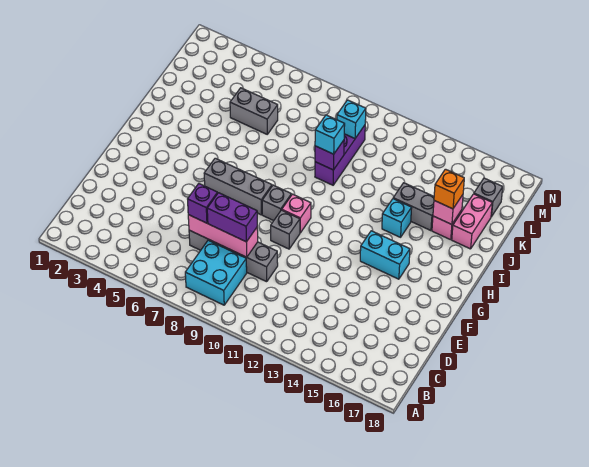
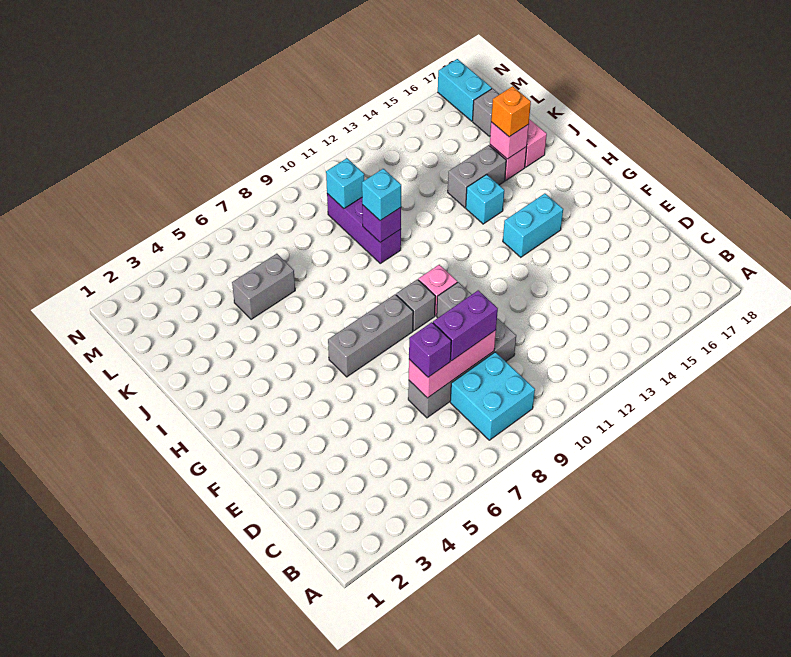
none -> cyan brick M17:N17 level 1

